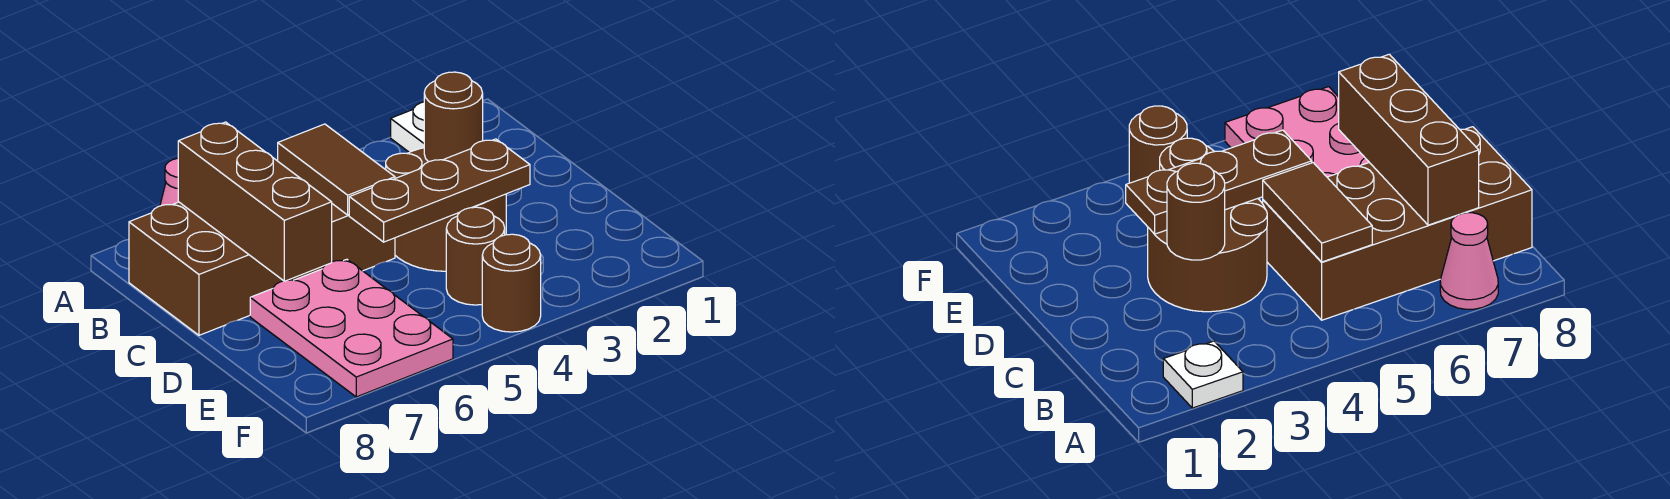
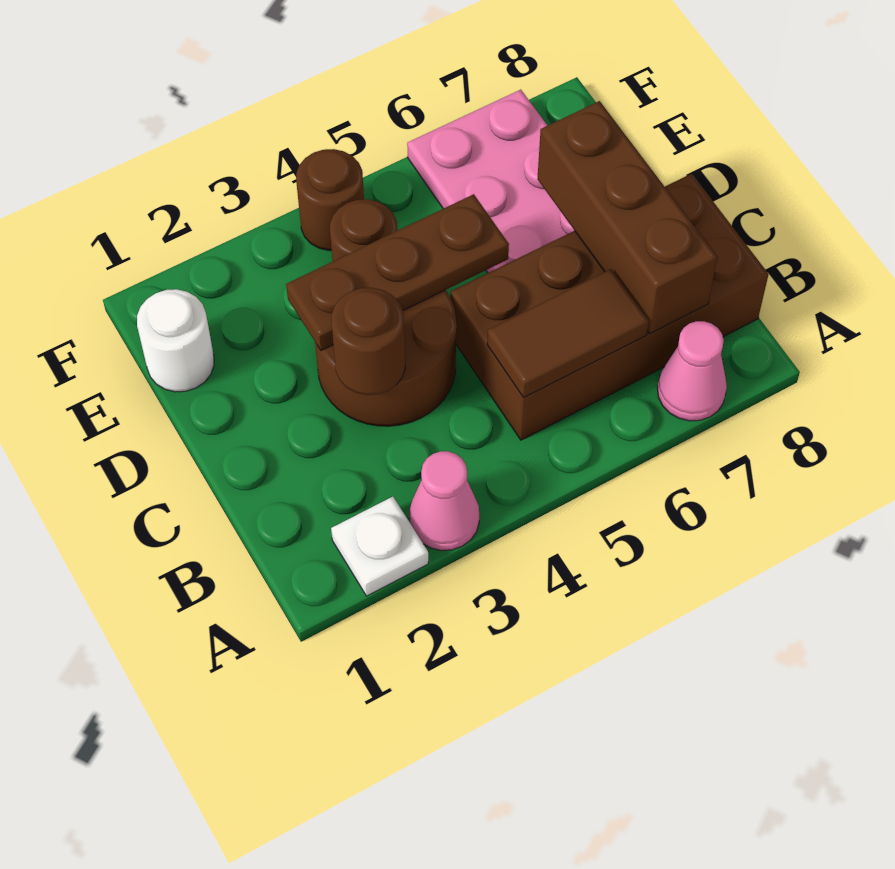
none -> pink cone A3 level 1
brown tile B5:C5 level 2 -> brown tile B5:B6 level 2
none -> white round brick E1 level 1

